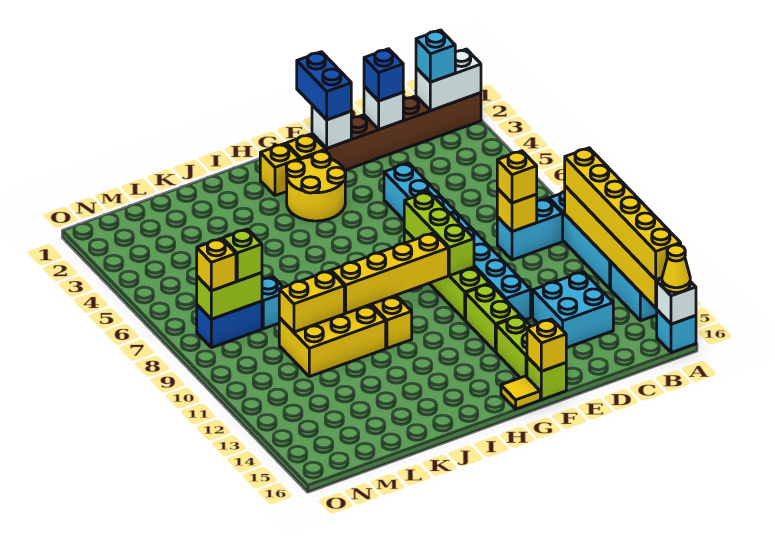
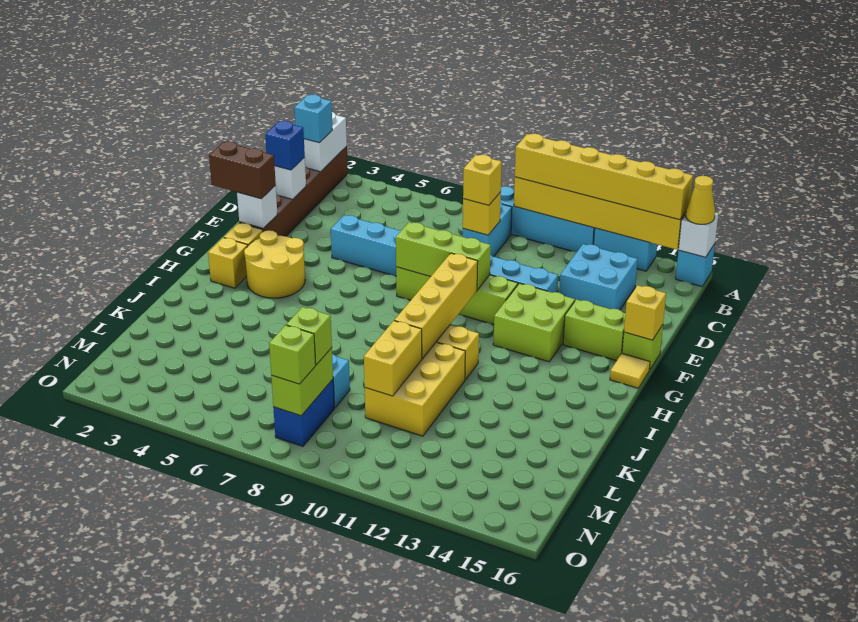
blue brick F1:F2 level 3 -> brown brick F1:F2 level 3
lime brick F12:F13 level 1 -> lime brick F12:G13 level 1
yellow brick N8 level 3 -> lime brick N8 level 3

